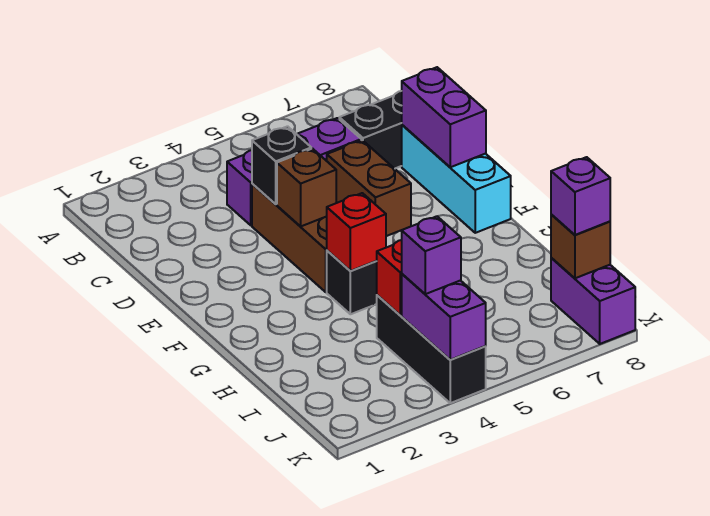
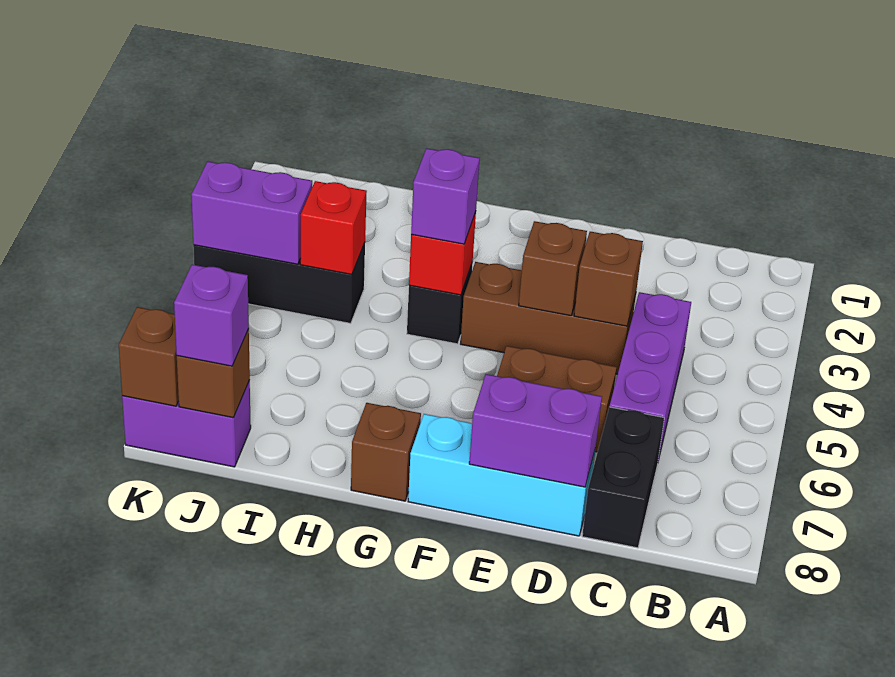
black brick D4 level 2 -> brown brick D4 level 2
none -> brown brick G8 level 1
purple brick J4 level 3 -> purple brick G4 level 3
none -> brown brick K8 level 2

